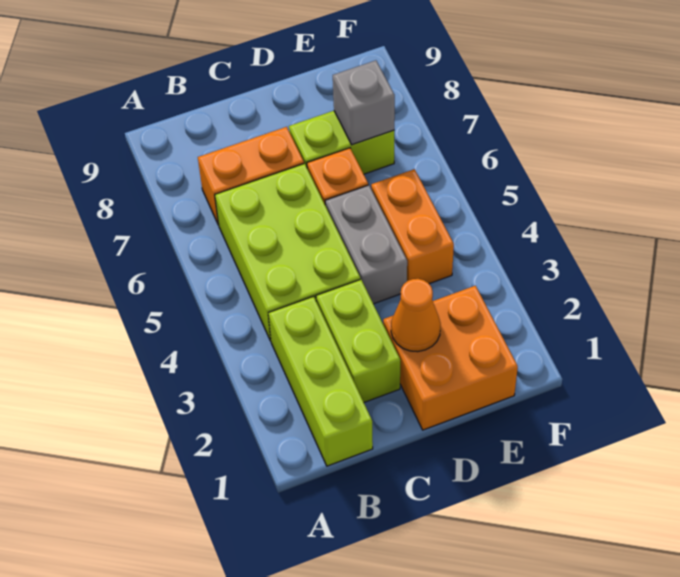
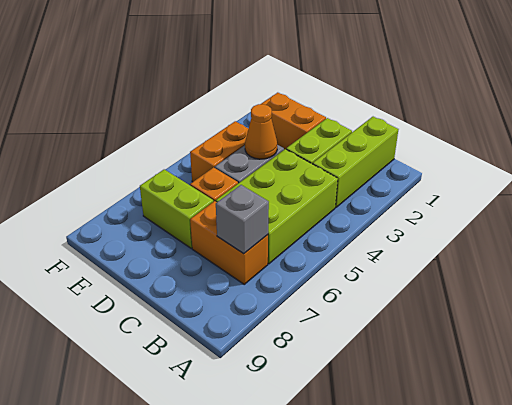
orange brick D1:E2 level 1 -> orange brick D2:E2 level 1
orange cone D2 level 2 -> orange cone D4 level 2
grey brick E7 level 2 -> grey brick B7 level 2

